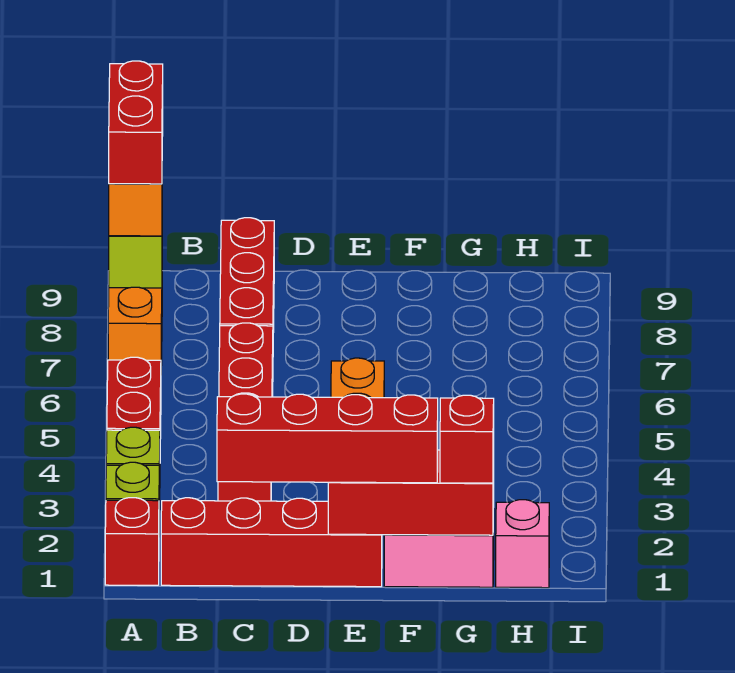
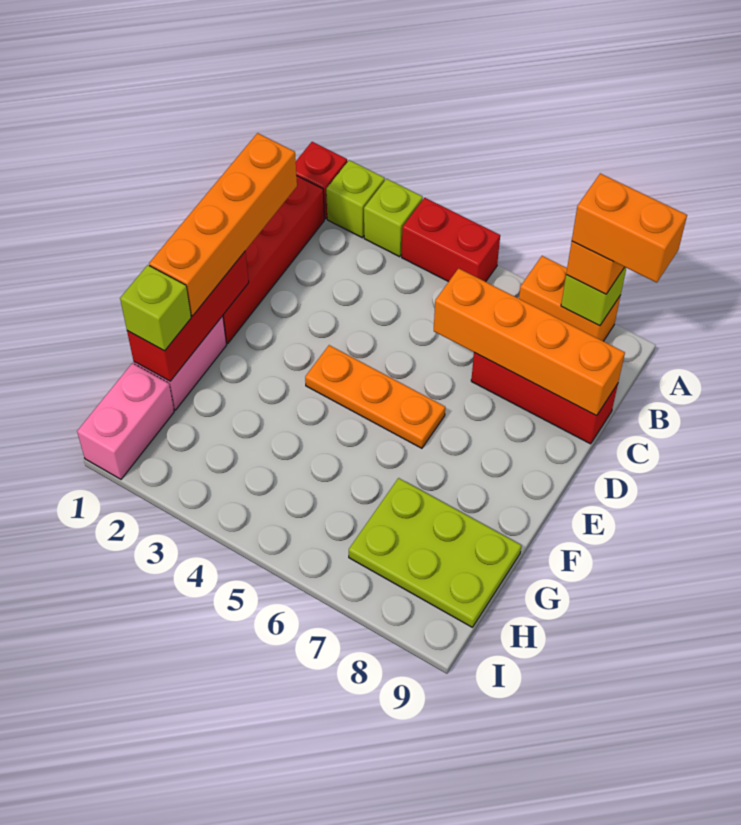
red brick A8:A9 level 4 -> orange brick A8:A9 level 4
red brick C1:F1 level 3 -> orange brick C1:F1 level 3
red brick C3:C6 level 1 -> none
none -> orange brick C6:C9 level 2
red brick G1 level 3 -> lime brick G1 level 3
none -> lime plate G7:H9 level 1
pink brick H1 level 1 -> pink brick H1:I1 level 1

